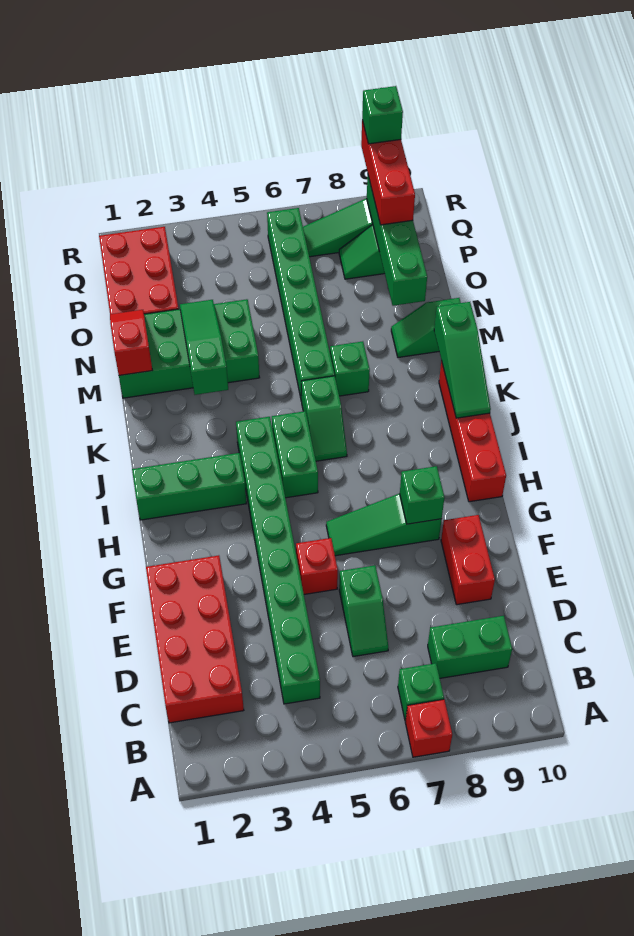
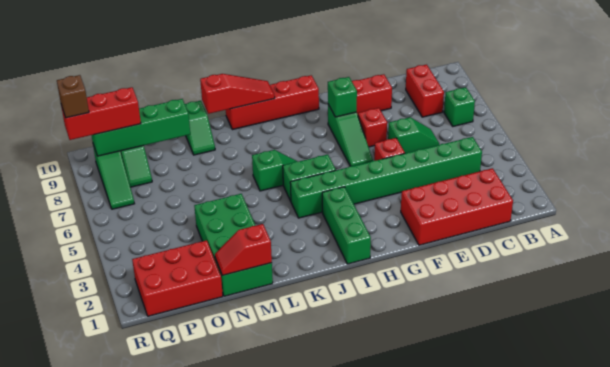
red brick A7 level 1 -> red brick F7 level 1
green brick C8:C9 level 1 -> red brick C8:C9 level 1
green slope J10:L10 level 2 top L -> red slope J10:L10 level 2 top L
green slope L3:N3 level 2 top L -> none
green brick L6:Q6 level 1 -> none
green brick L7 level 1 -> none
green brick R9 level 4 -> brown brick R9 level 4

